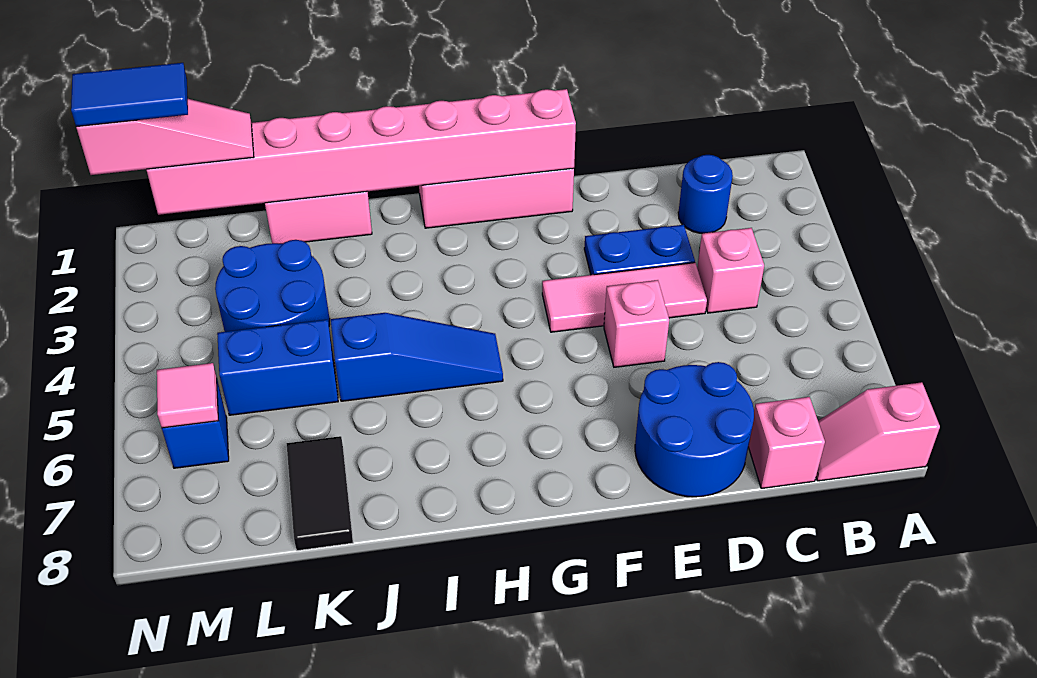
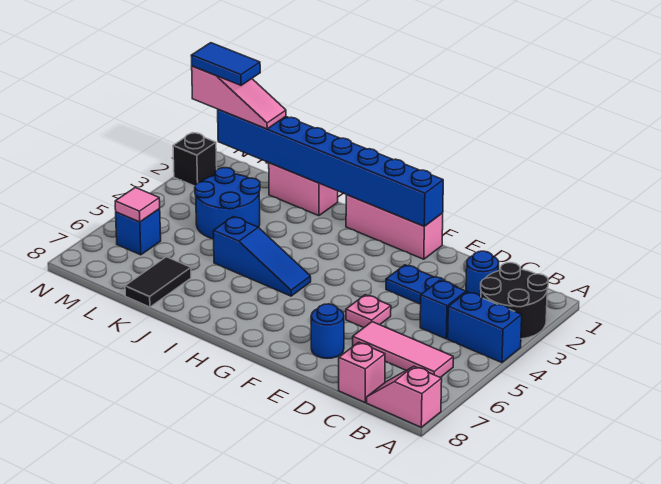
none -> black round brick A2:B3 level 1
pink brick C4 level 1 -> blue brick C4 level 1
pink tile D4:F4 level 1 -> pink tile B6:D6 level 1
blue round brick D7:E8 level 1 -> blue round brick E7 level 1
pink brick E5 level 1 -> pink plate E5 level 1
pink brick F1:M1 level 2 -> blue brick F1:M1 level 2
blue brick K5:L5 level 1 -> blue brick A4:B4 level 1
none -> black brick N2 level 1

